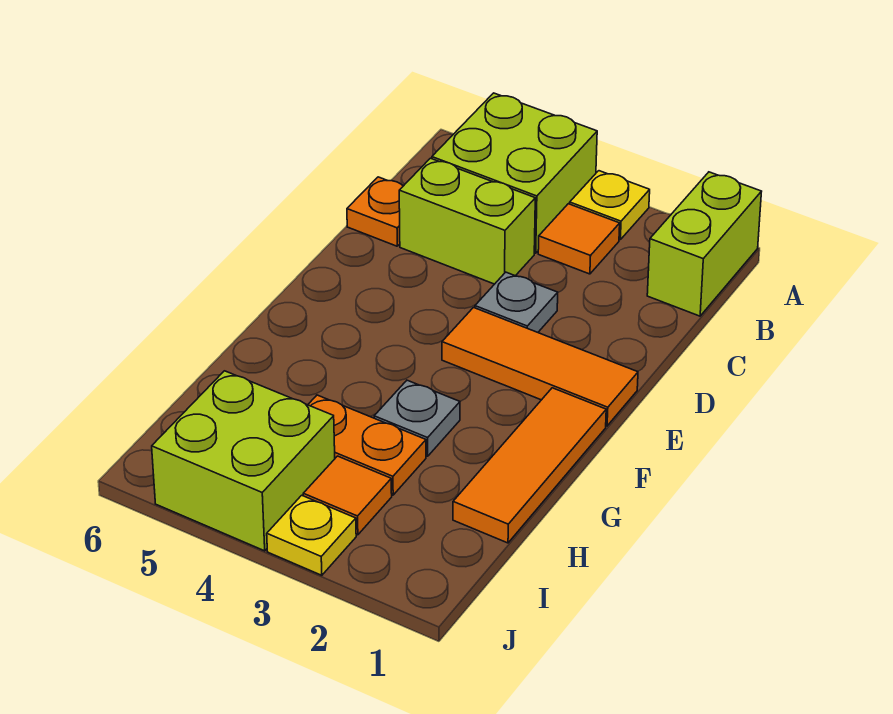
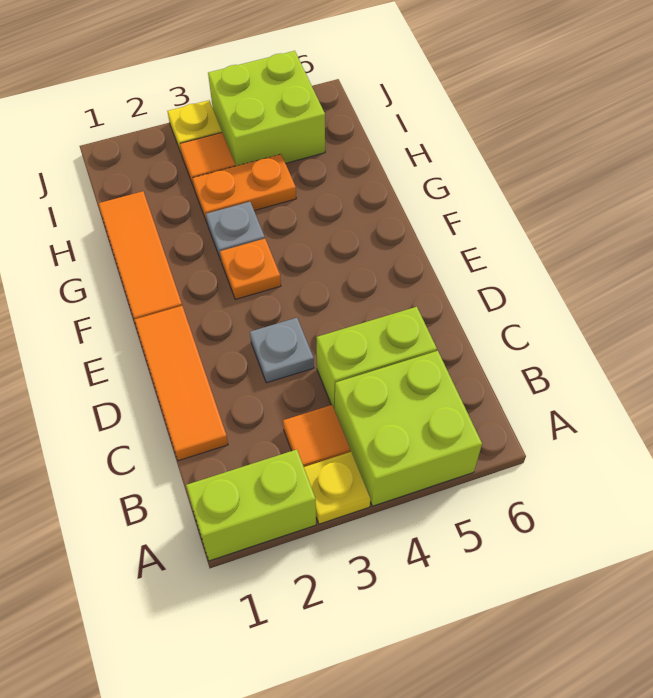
lime brick A1:B1 level 1 -> lime brick A1:A2 level 1
orange plate C6 level 1 -> orange plate F3 level 1
orange tile E1:E3 level 1 -> orange tile C1:E1 level 1

